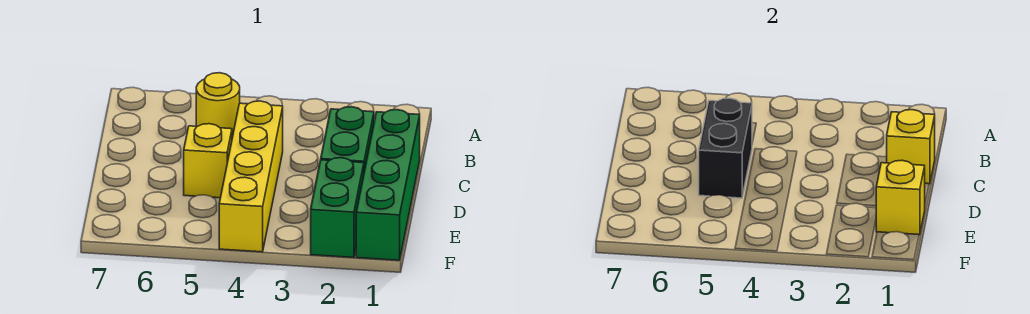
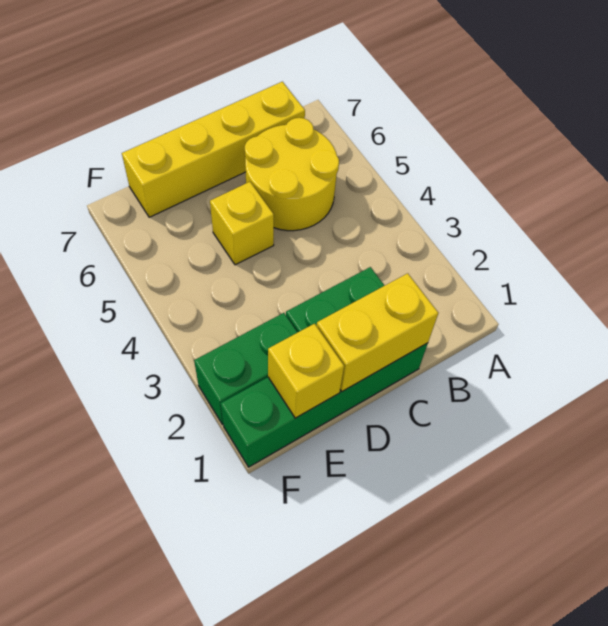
yellow round brick B5 level 1 -> yellow round brick B5:C6 level 1
yellow brick C1 level 2 -> yellow brick C1:D1 level 2
yellow brick C4:F4 level 1 -> yellow brick B7:E7 level 1
black brick C5:D5 level 2 -> none

